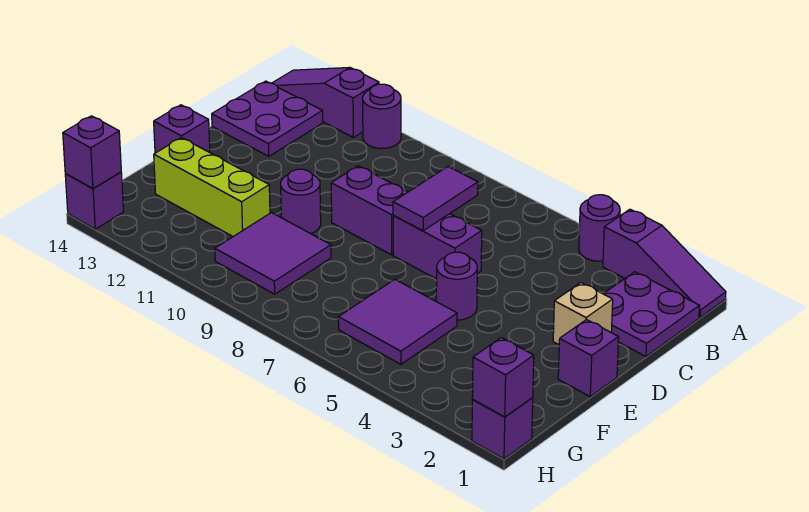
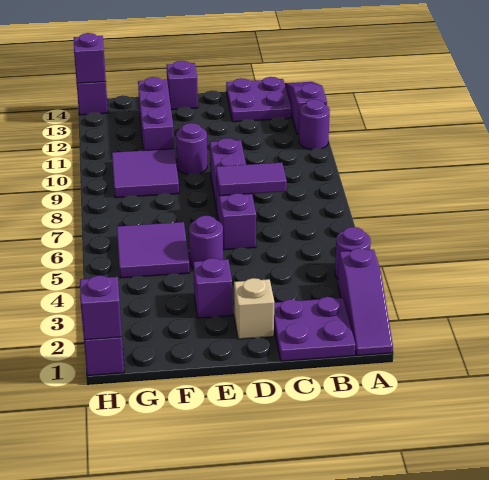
purple brick E1 level 1 -> purple brick E3 level 1
lime brick F11:F13 level 1 -> purple brick F11:F13 level 1

